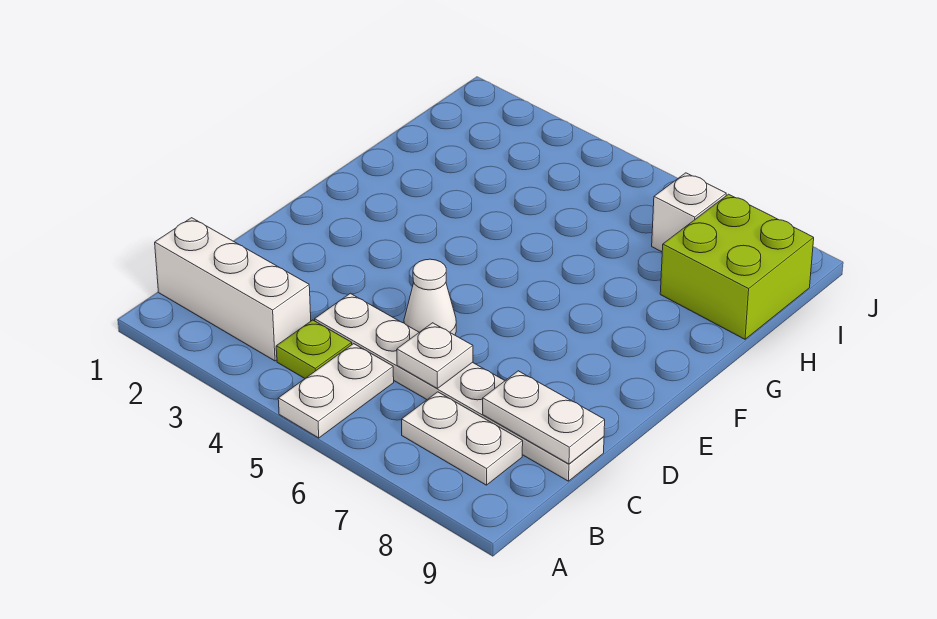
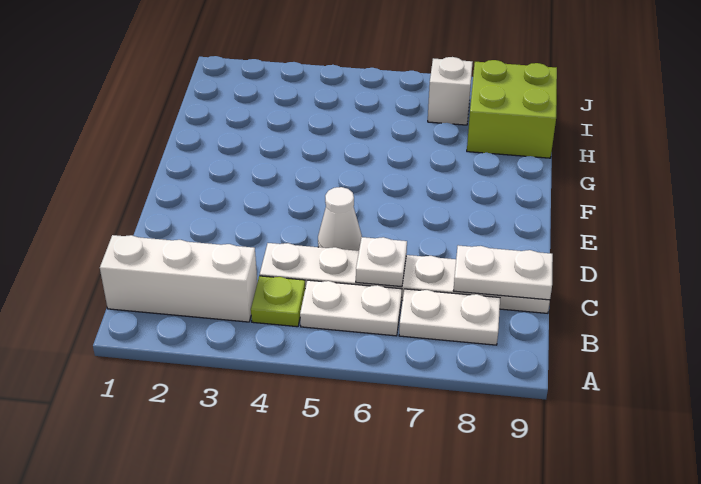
white plate A5:B5 level 1 -> white plate B5:B6 level 1

